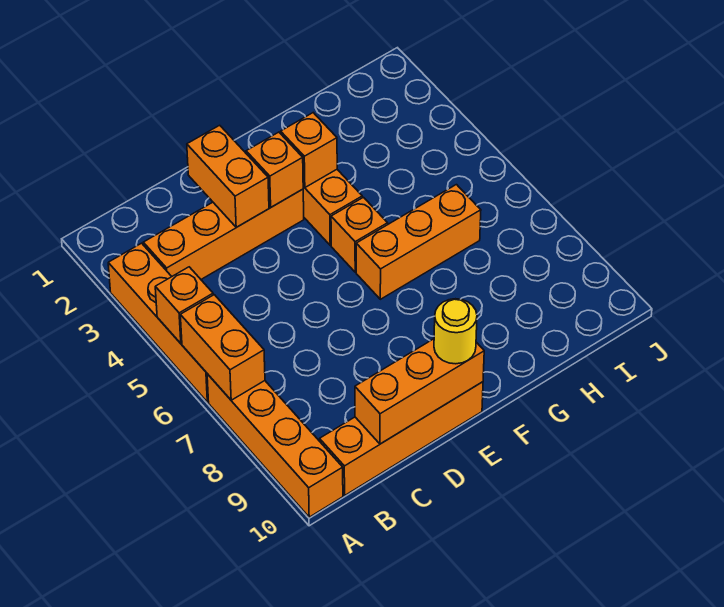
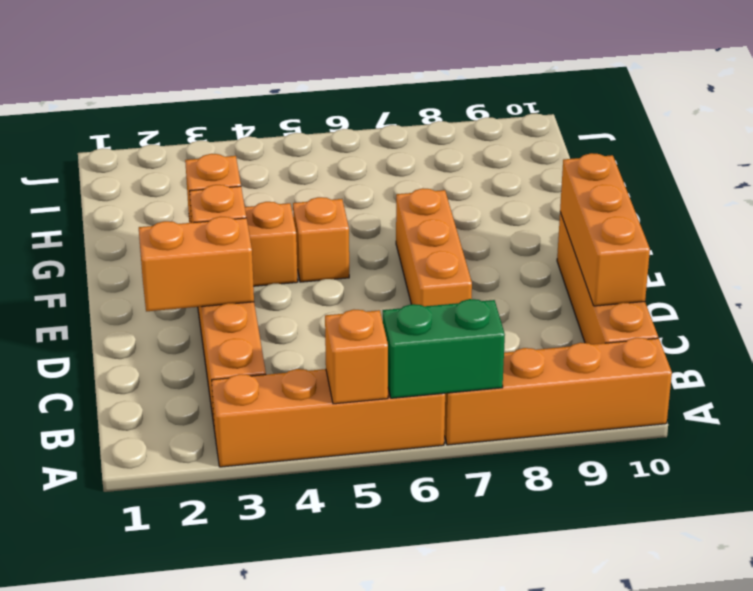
orange brick A6:A7 level 2 -> green brick A6:A7 level 2
yellow round brick E10 level 3 -> none
orange brick F6:H6 level 1 -> orange brick D7:F7 level 1

